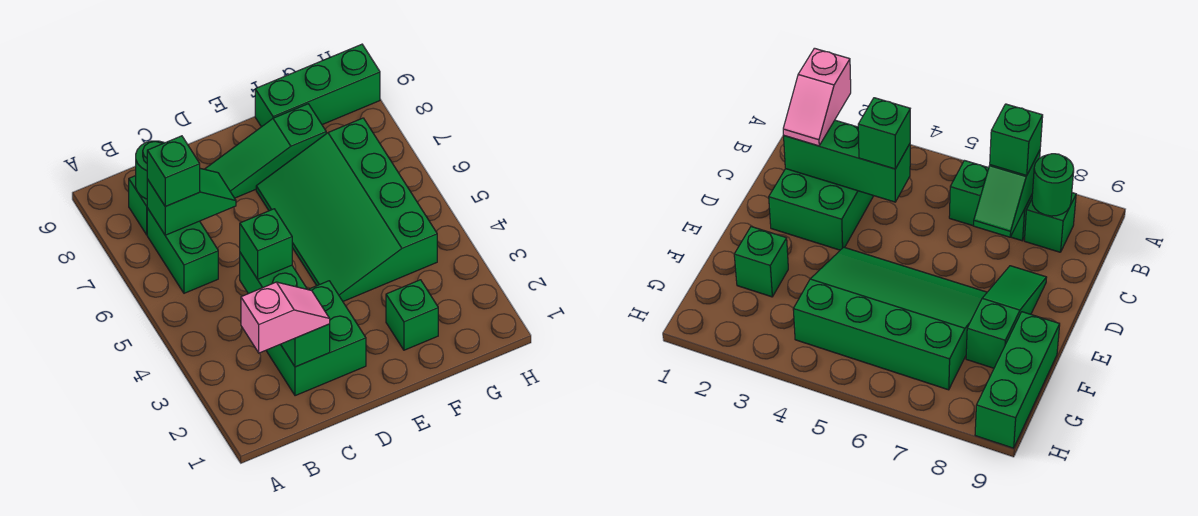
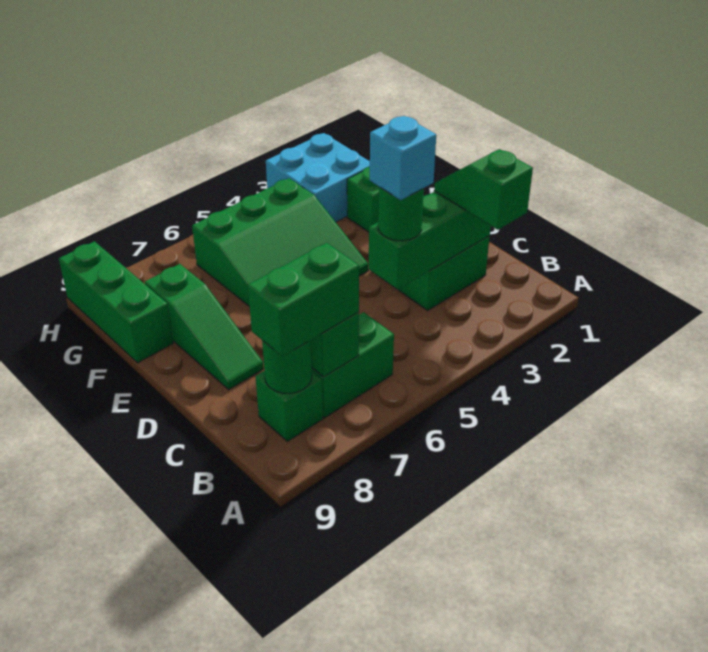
pink slope B2:C2 level 3 top B -> green slope B2:C2 level 3 top B
green brick B7 level 3 -> green brick B7:B8 level 3
green brick C4 level 3 -> green round brick C4 level 3
none -> cyan brick C4 level 4
green slope E4:G7 level 1 top G -> green slope E4:G6 level 1 top G
none -> cyan brick G2:H3 level 1

